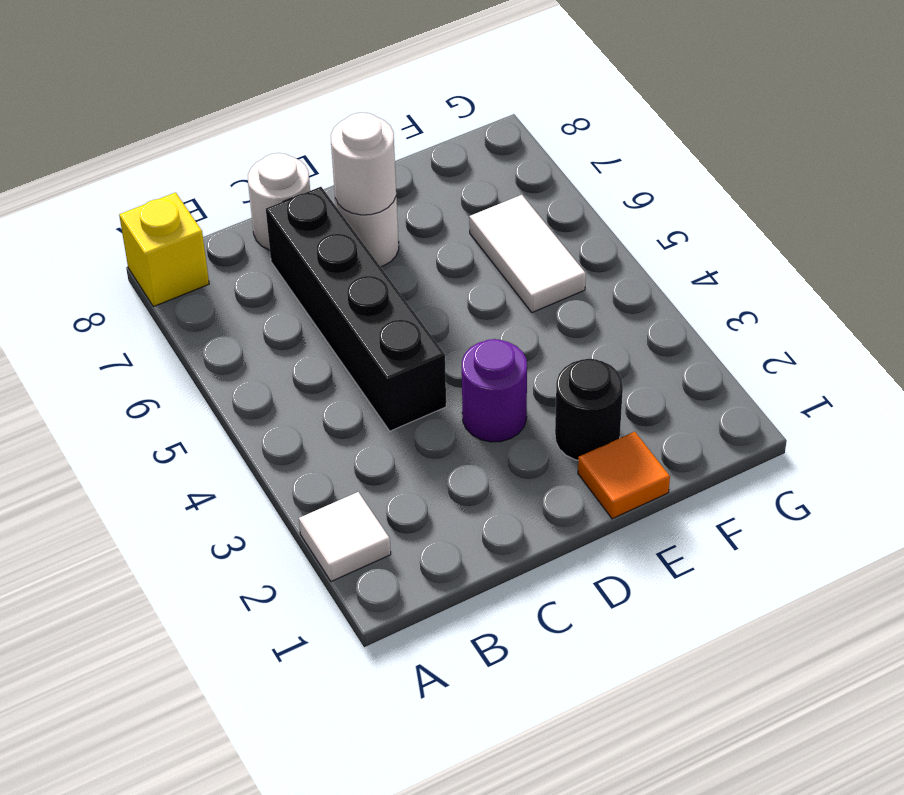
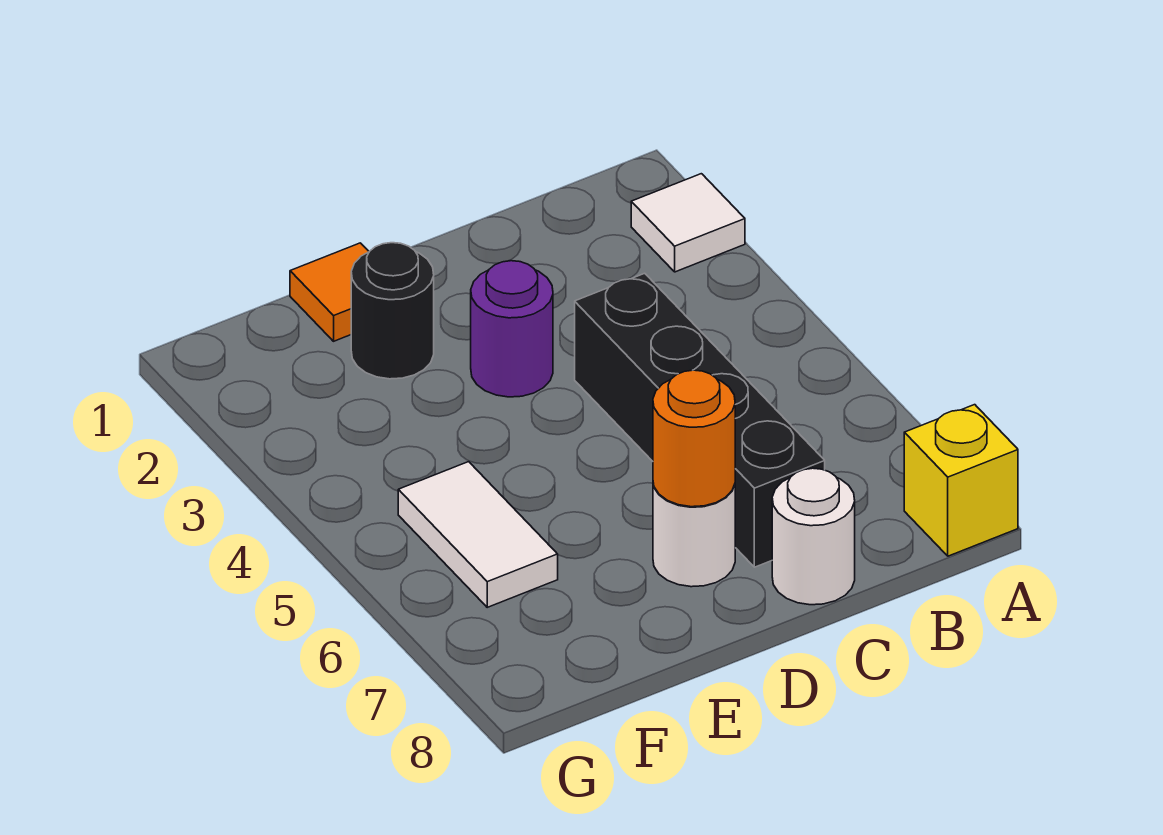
white round brick D7 level 2 -> orange round brick D7 level 2

